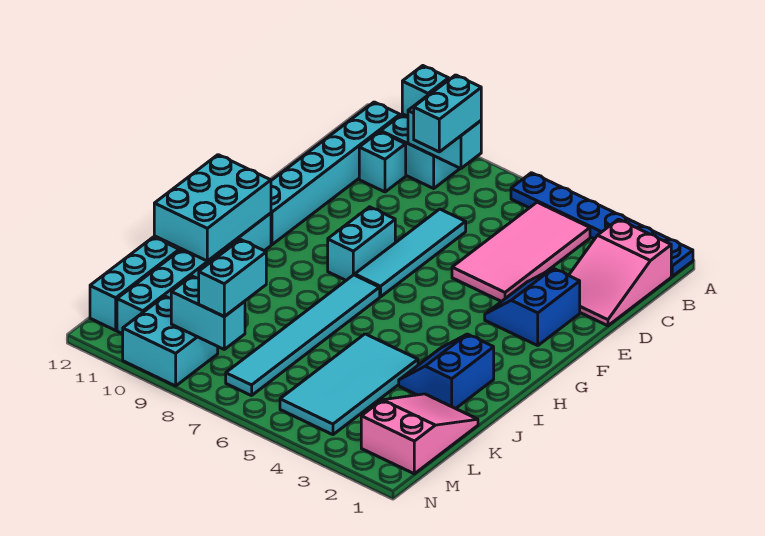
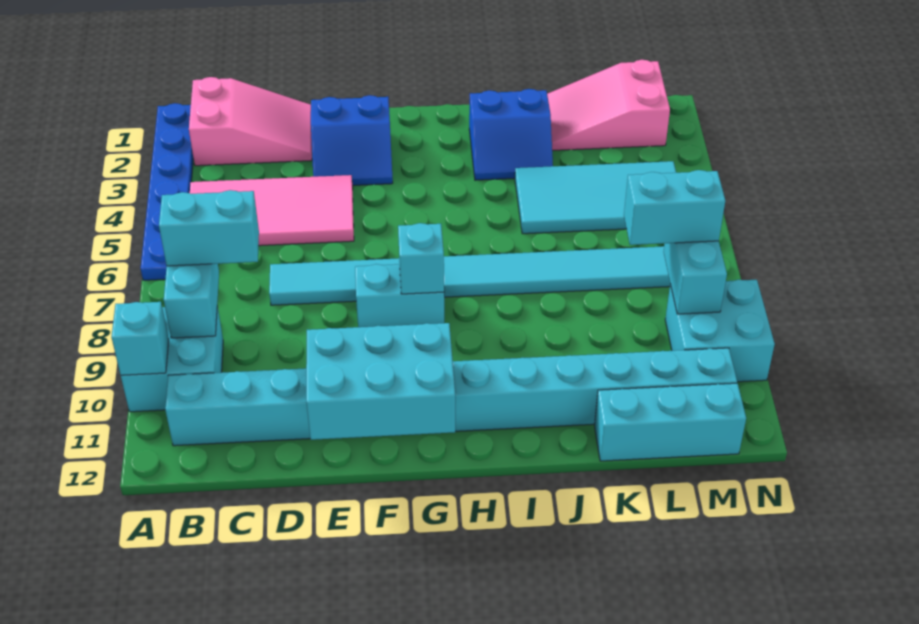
cyan brick C10 level 1 -> cyan brick G8 level 2
cyan brick H11:J12 level 2 -> cyan brick E11:G12 level 2

